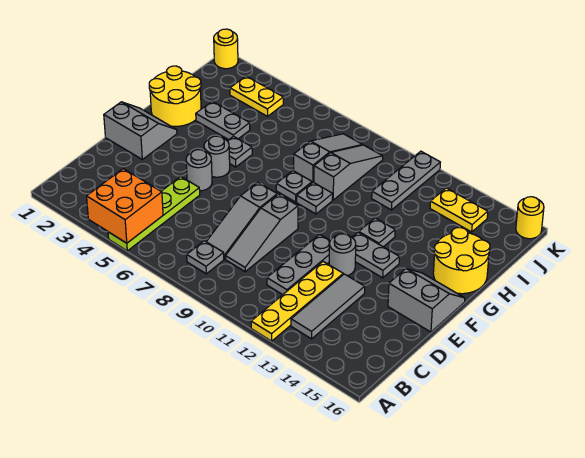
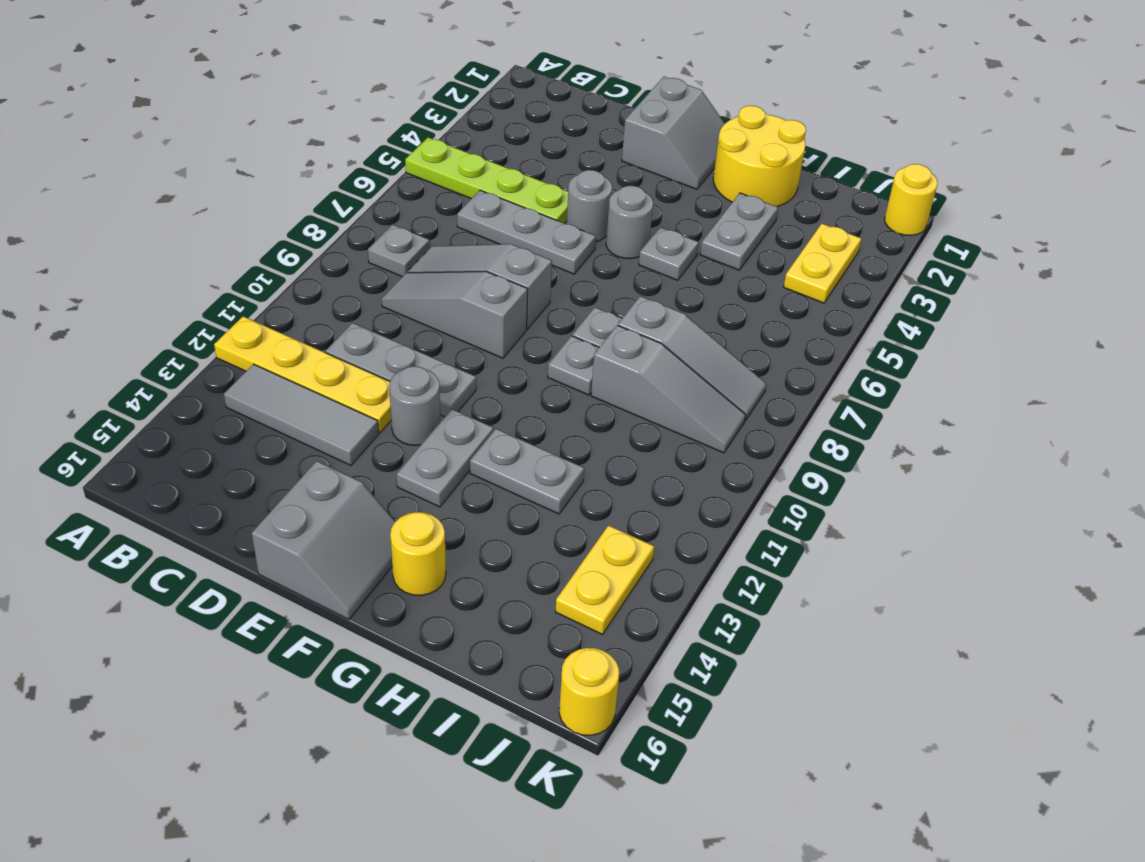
orange brick A4:B5 level 2 -> none
grey plate G12 level 1 -> grey plate G12:H12 level 1
yellow round brick G15:H16 level 1 -> yellow round brick G15 level 1
grey plate I11:K11 level 1 -> grey plate C6:E6 level 1

